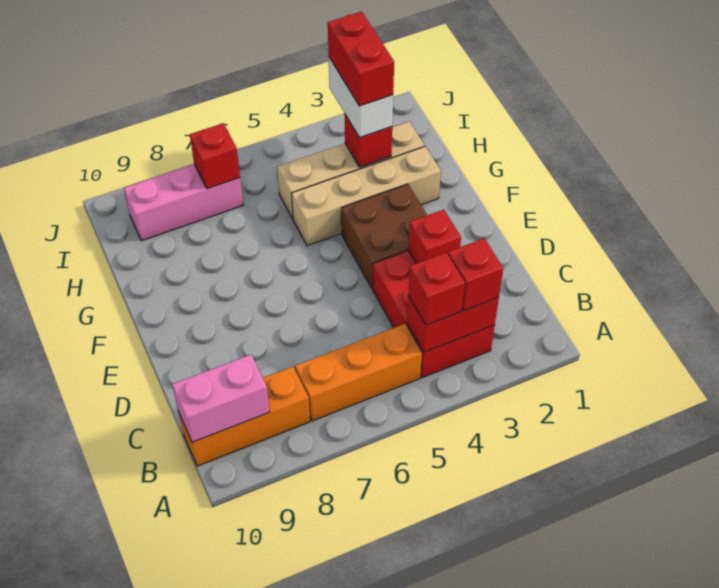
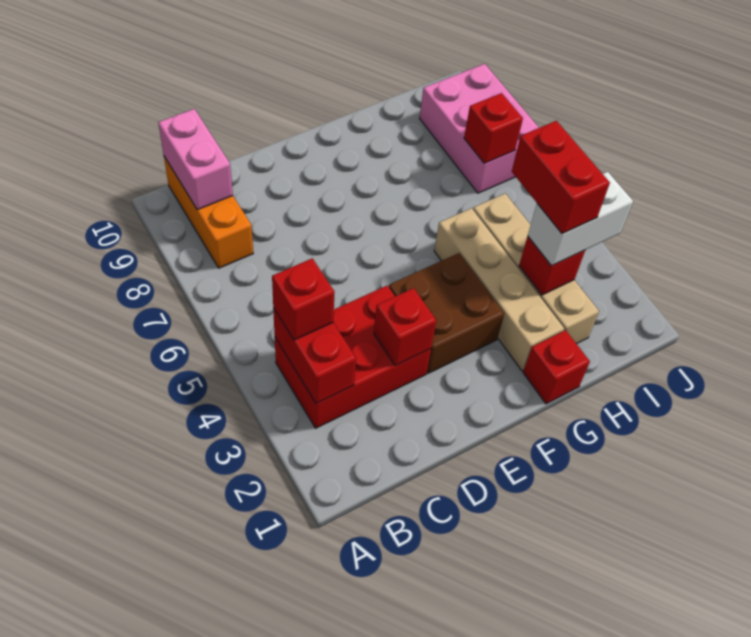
red brick B3 level 3 -> red brick G1 level 1
orange brick B5:B7 level 1 -> none
red brick H3:I3 level 4 -> red brick H3:H4 level 4
pink brick I7:I9 level 1 -> pink brick I7:J9 level 1

